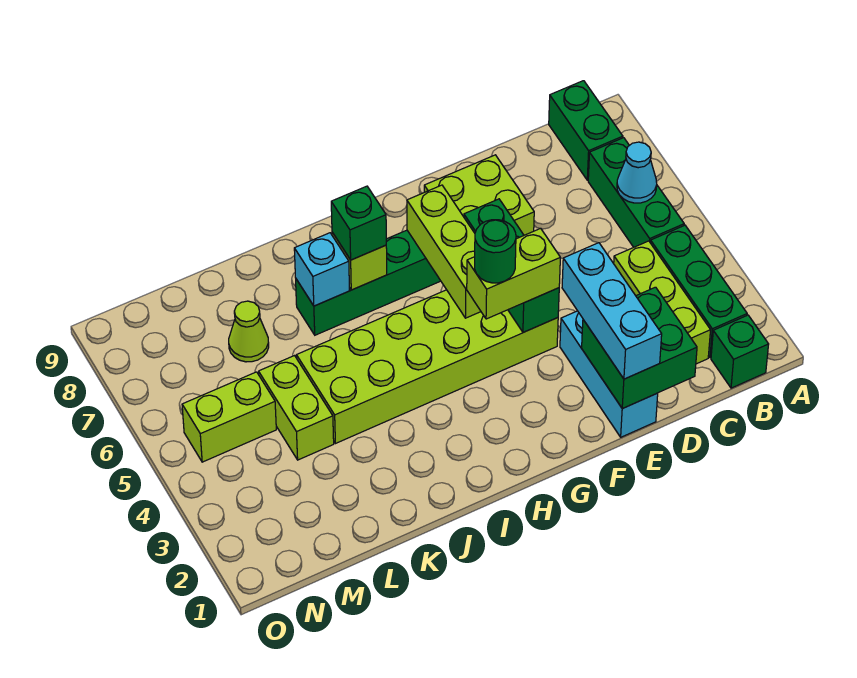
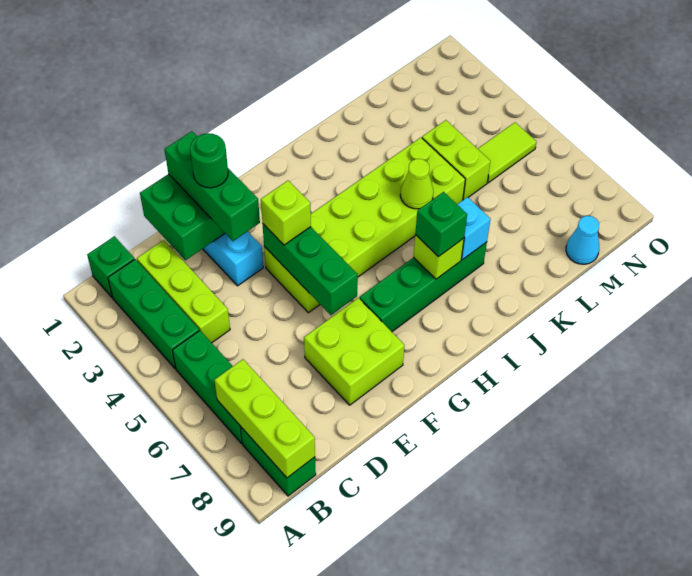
cyan cone B6 level 2 -> cyan cone M9 level 1
cyan brick E1:E3 level 3 -> green brick E1:E3 level 3
lime brick F4:G4 level 3 -> lime brick F4 level 3
green round brick G4 level 4 -> green round brick E2 level 4
lime brick G5:G7 level 2 -> lime brick B7:B9 level 2
lime cone L7 level 1 -> lime cone J5 level 2
lime brick M5:N5 level 1 -> lime tile M5:N5 level 1

